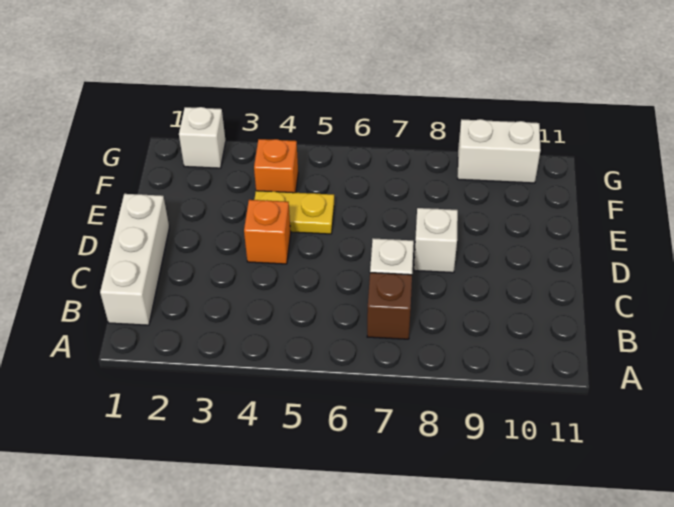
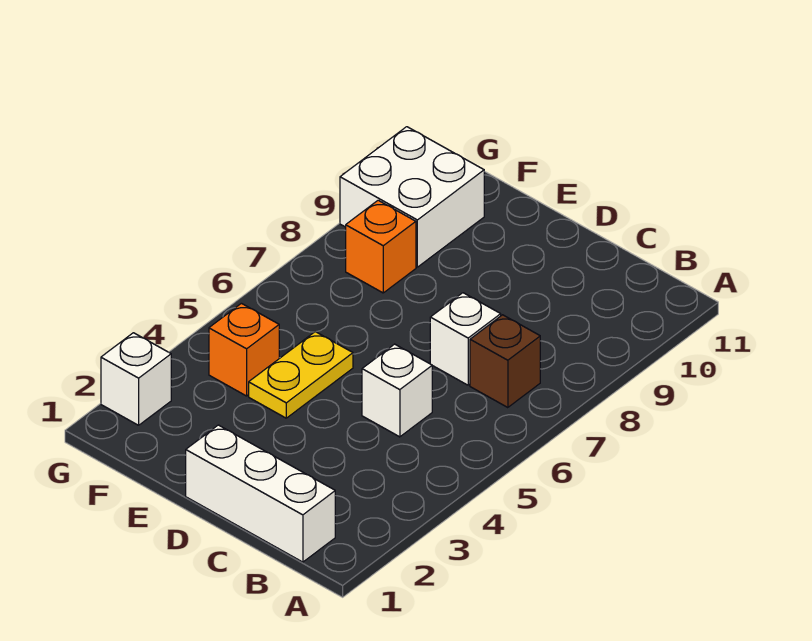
orange brick D4 level 1 -> orange brick F8 level 1
white brick D8 level 1 -> white brick C5 level 1
white brick G9:G10 level 1 -> white brick F9:G10 level 1

